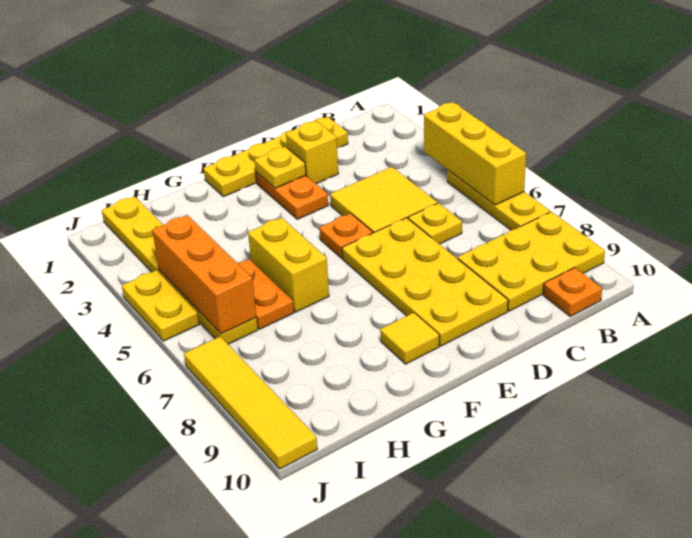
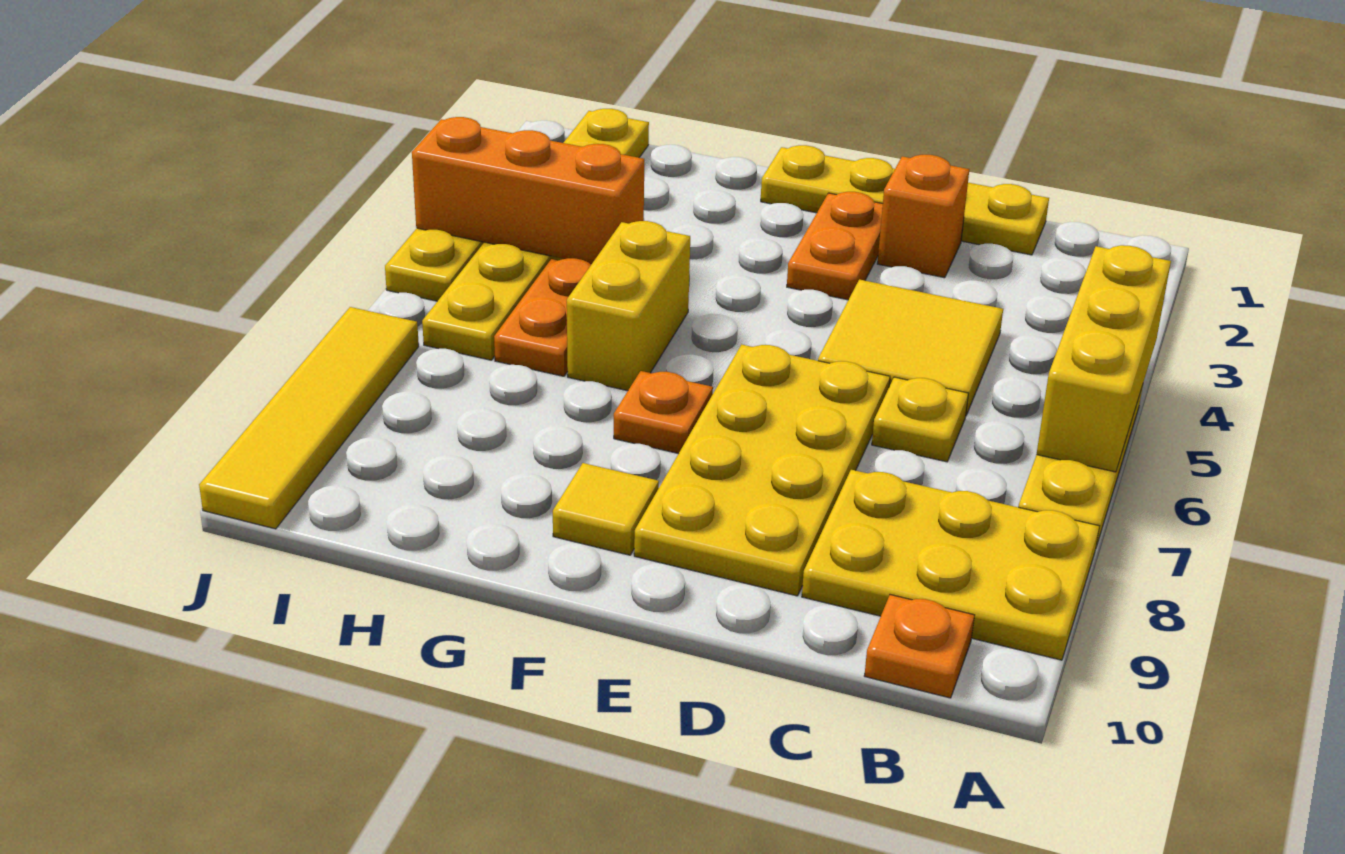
yellow brick D2 level 1 -> orange brick D2 level 1
yellow plate E2 level 2 -> none
orange plate E5 level 1 -> orange plate F7 level 1
orange brick I4:I6 level 2 -> orange brick H4:J4 level 2

